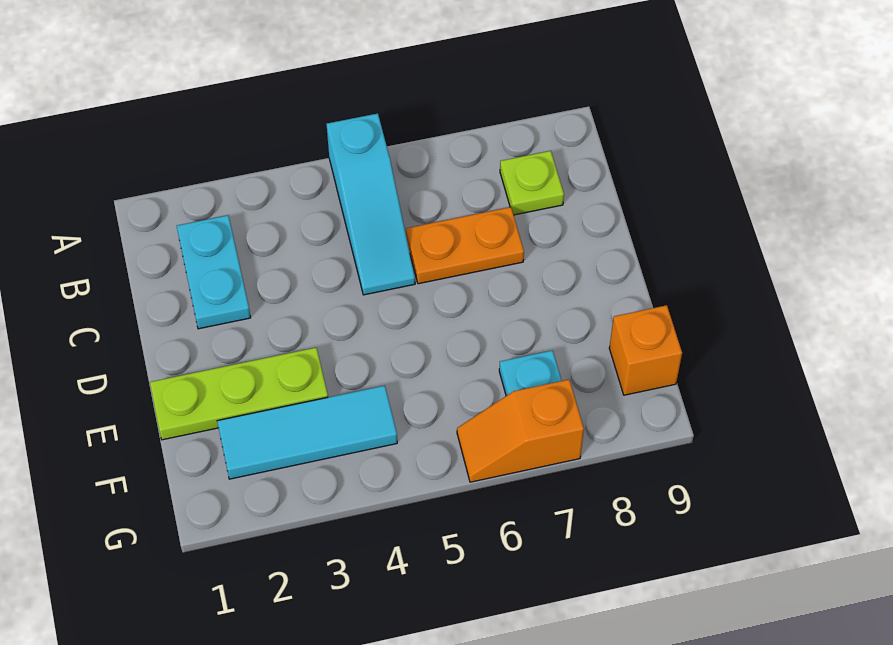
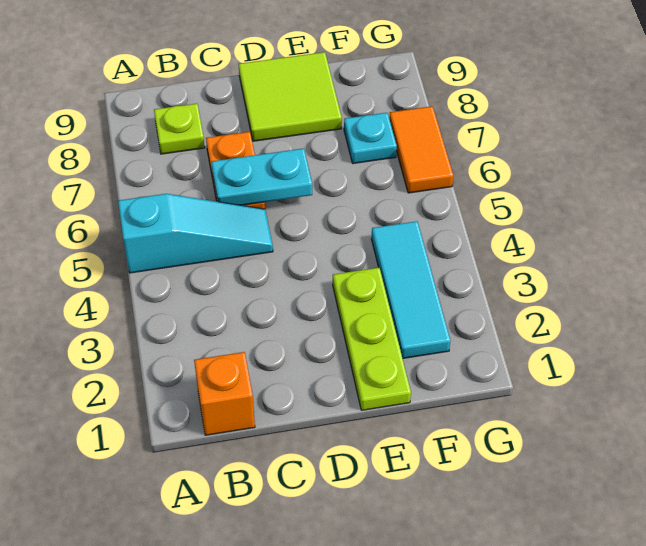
cyan plate B2:C2 level 1 -> cyan plate C6:D6 level 2
none -> lime tile D8:E9 level 1
orange brick F9 level 1 -> orange brick B1 level 1
orange slope G6:G7 level 1 top 7 -> orange tile G6:G7 level 1

